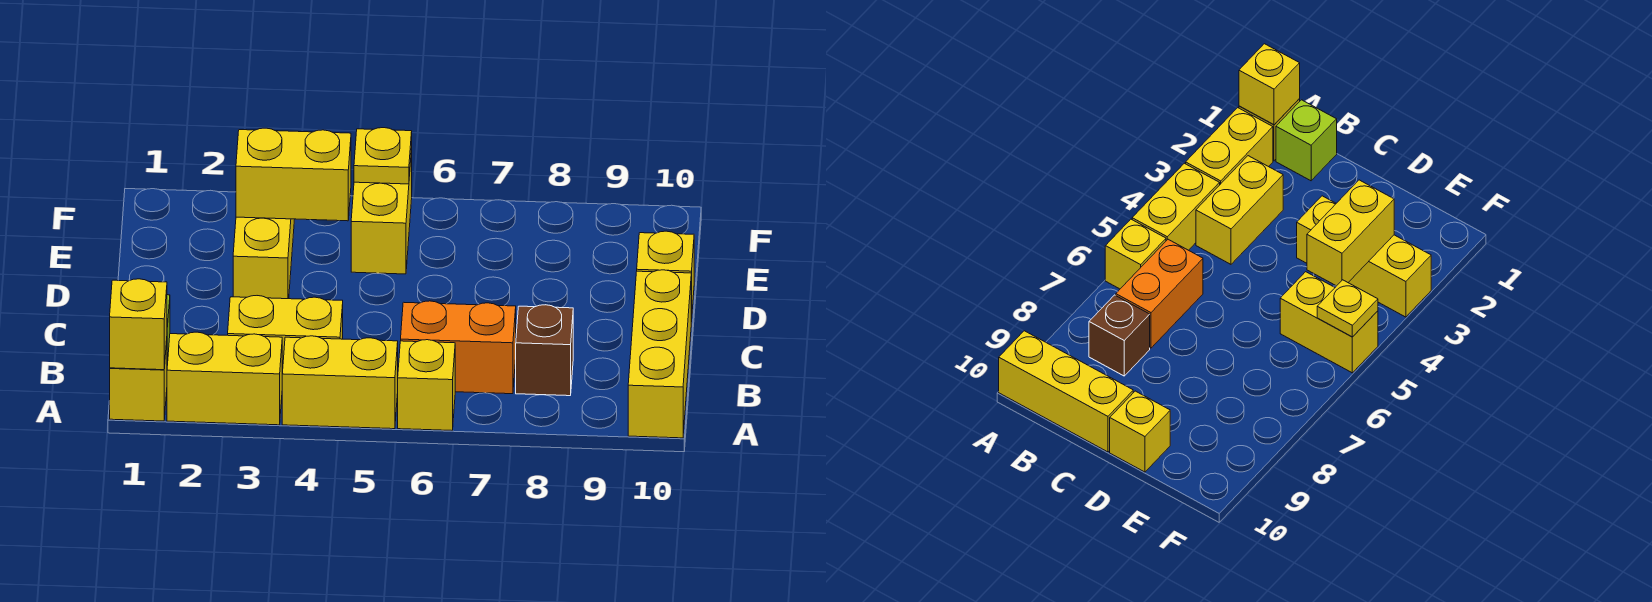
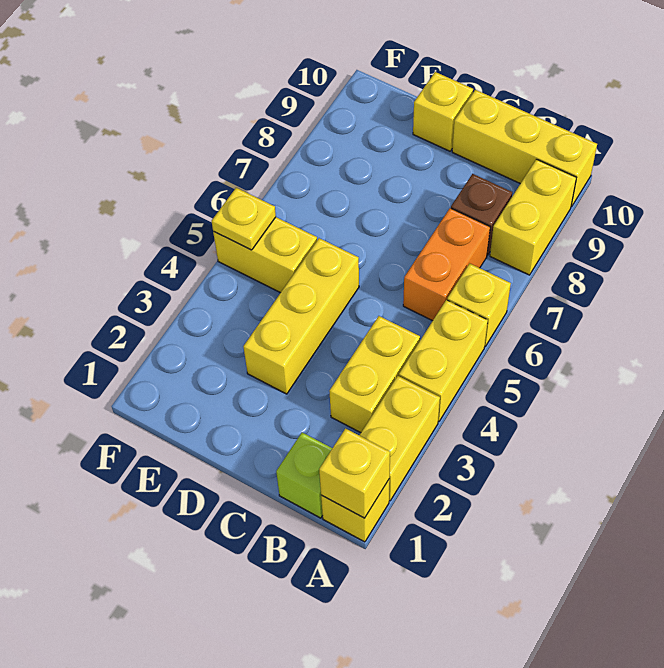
yellow brick D3:F3 level 1 -> yellow brick D3:D5 level 1
yellow brick E3:E4 level 2 -> yellow brick A8:A9 level 1

